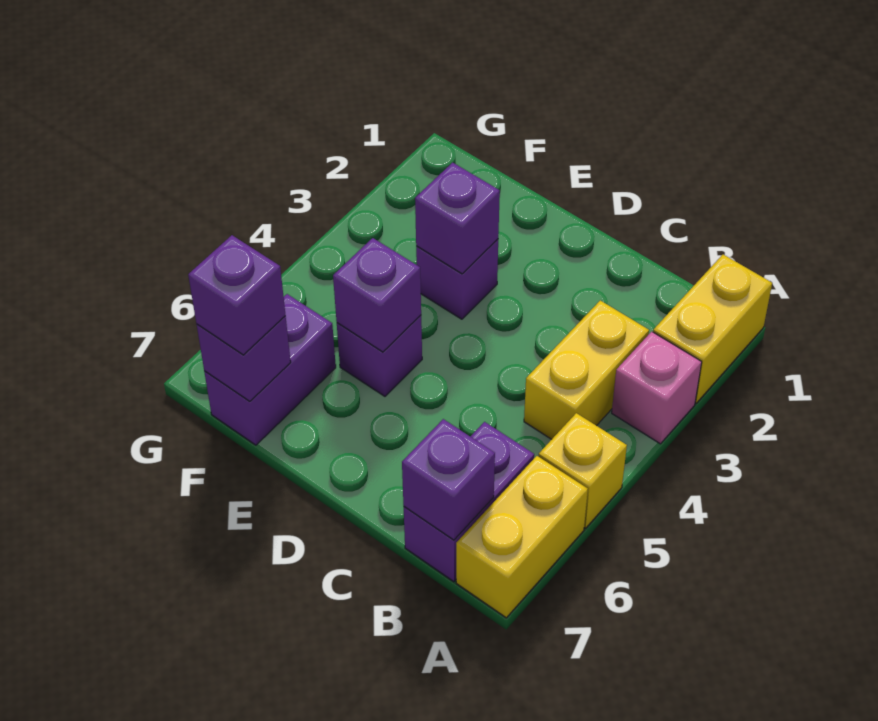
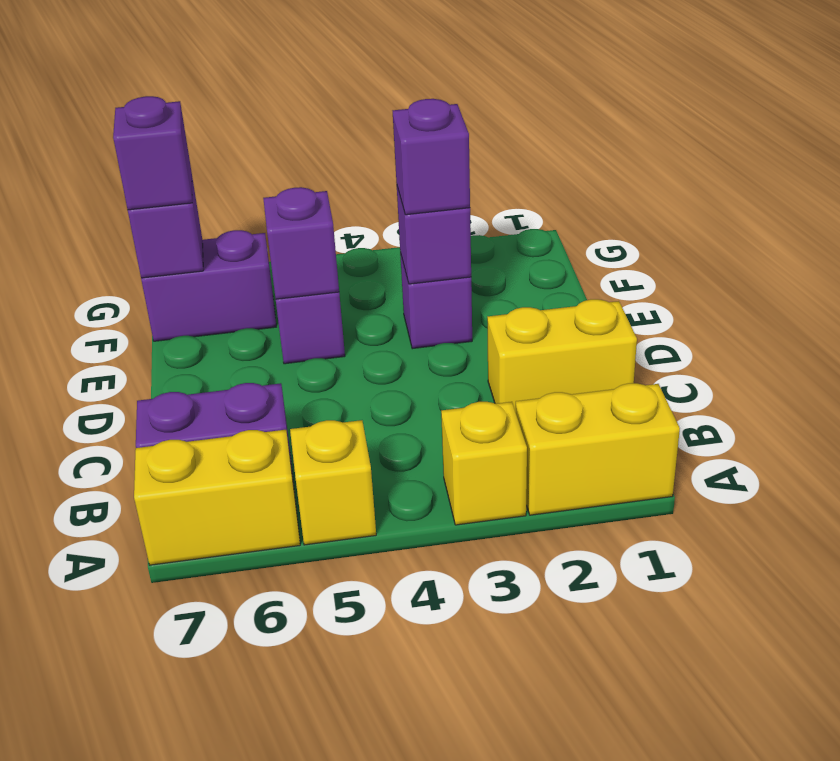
pink brick A3 level 1 -> yellow brick A3 level 1
yellow brick B3:B4 level 1 -> yellow brick C1:C2 level 1
purple brick B7 level 2 -> purple brick E3 level 3

